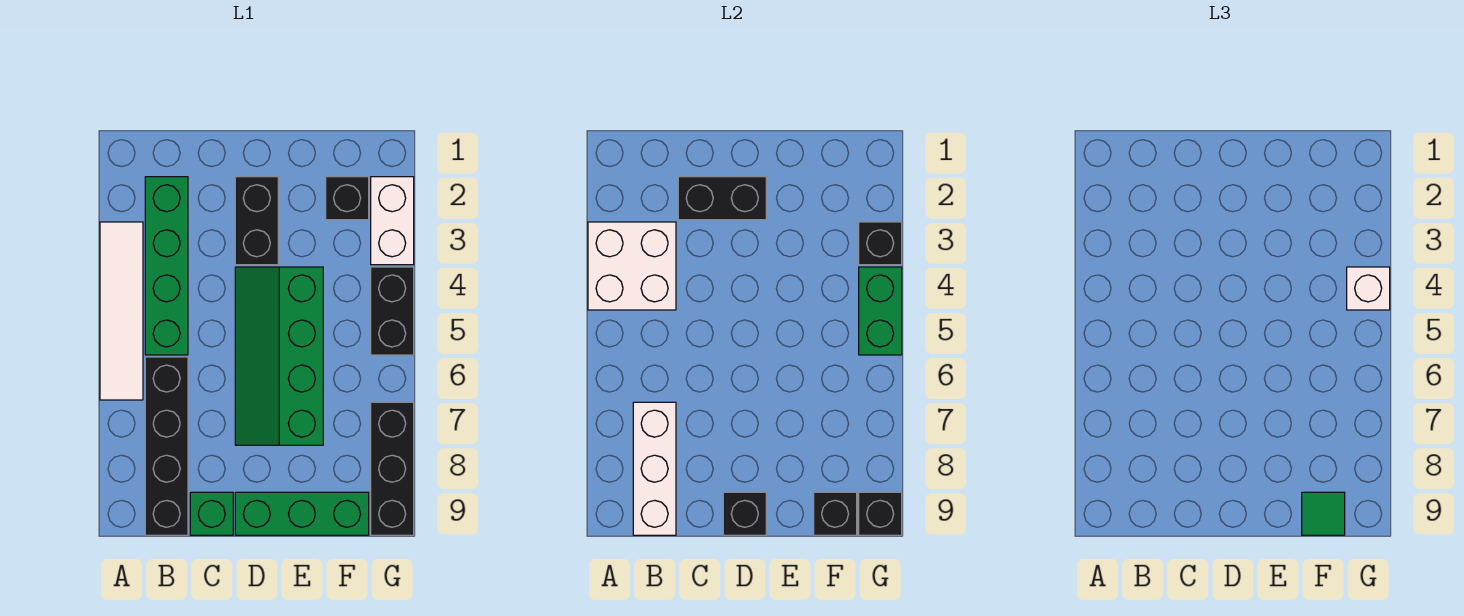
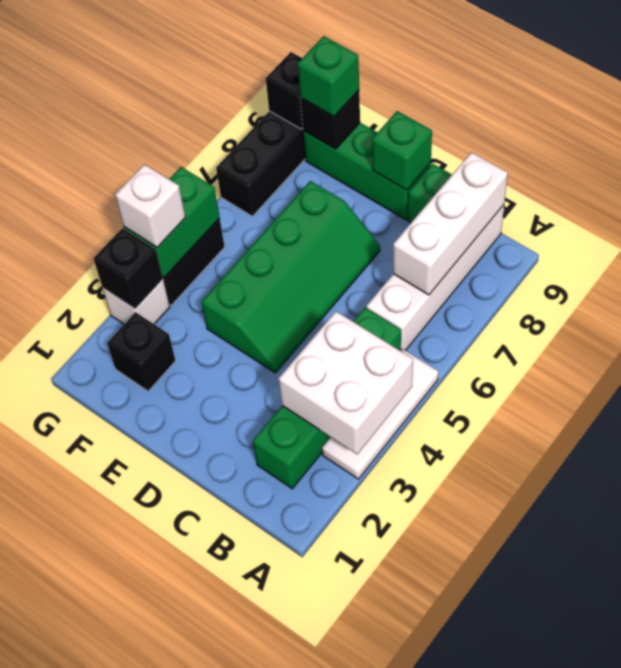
white tile A3:A6 level 1 -> white tile A3:A5 level 1
black brick B6:B9 level 1 -> white brick B6:B9 level 1
black brick C2:D2 level 2 -> none
black brick D2:D3 level 1 -> none
black brick D9 level 2 -> green brick D9 level 2
green tile F9 level 3 -> green brick F9 level 3
white brick G2:G3 level 1 -> white brick G3 level 1

